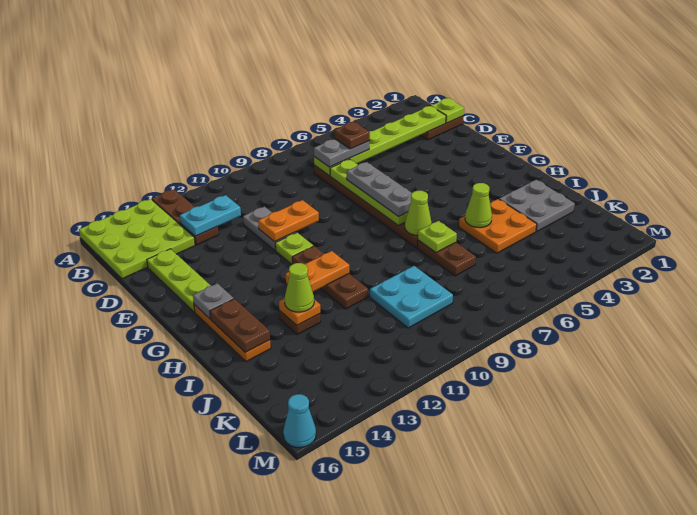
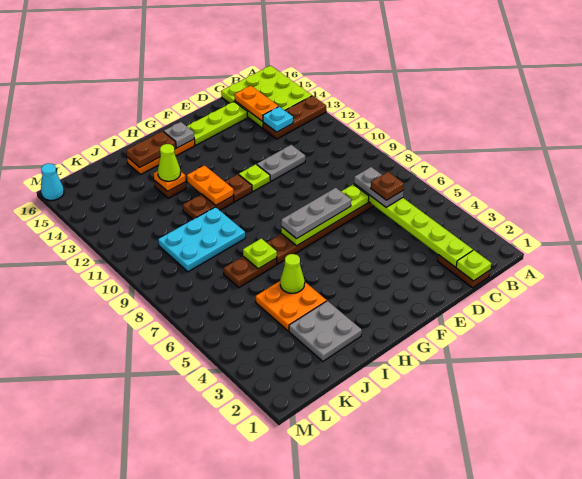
cyan plate C12:C13 level 2 -> cyan plate C13 level 2
orange plate E10:E11 level 2 -> orange plate C14:C15 level 2
lime cone H7 level 2 -> none
cyan plate J9:K10 level 1 -> cyan plate I9:K10 level 1

